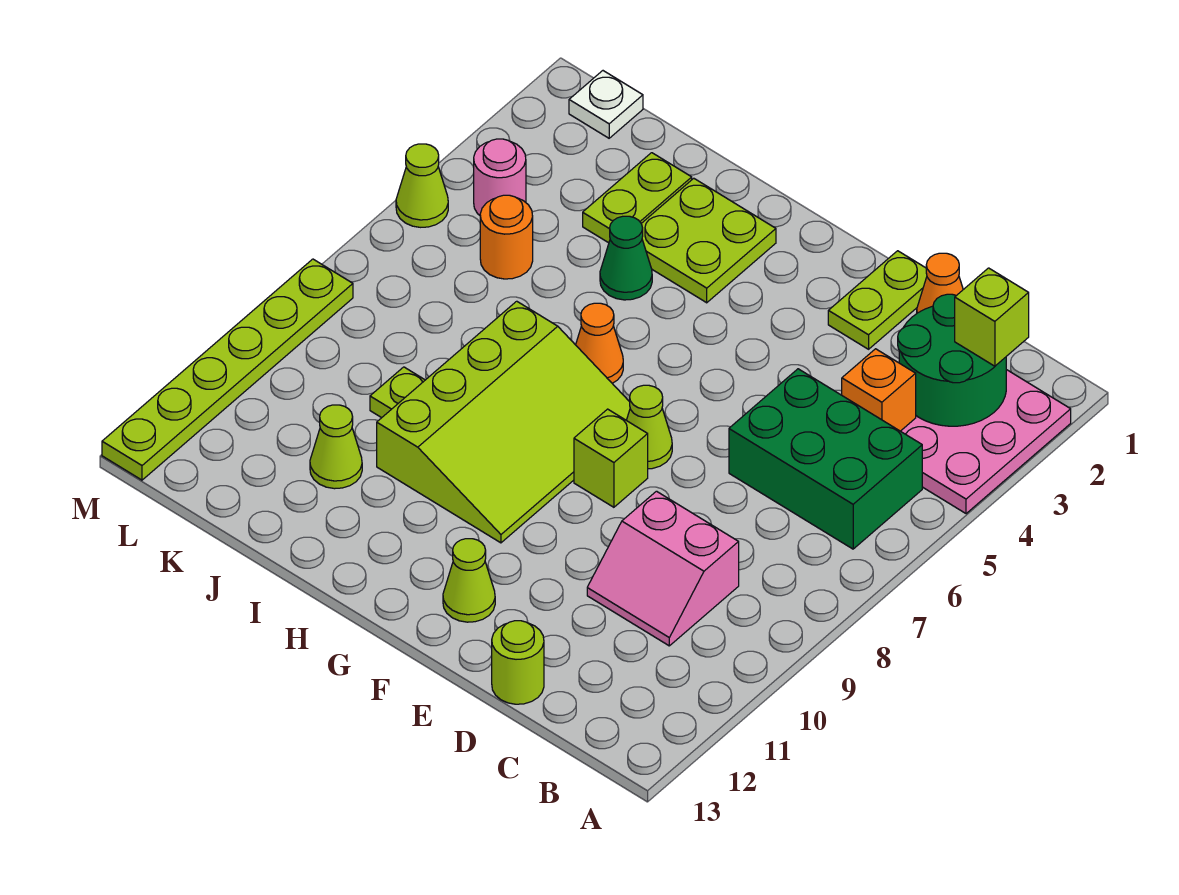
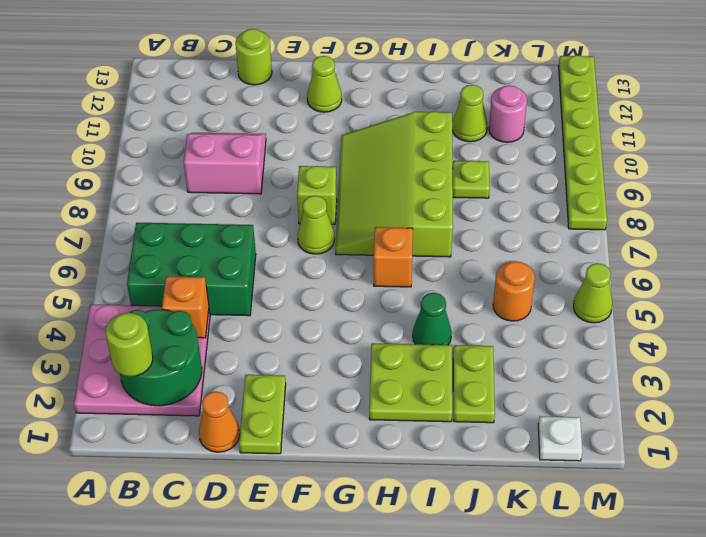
lime brick B2 level 3 -> lime round brick B2 level 3
orange cone H6 level 1 -> orange brick H6 level 1
pink round brick L4 level 1 -> pink round brick K11 level 1

